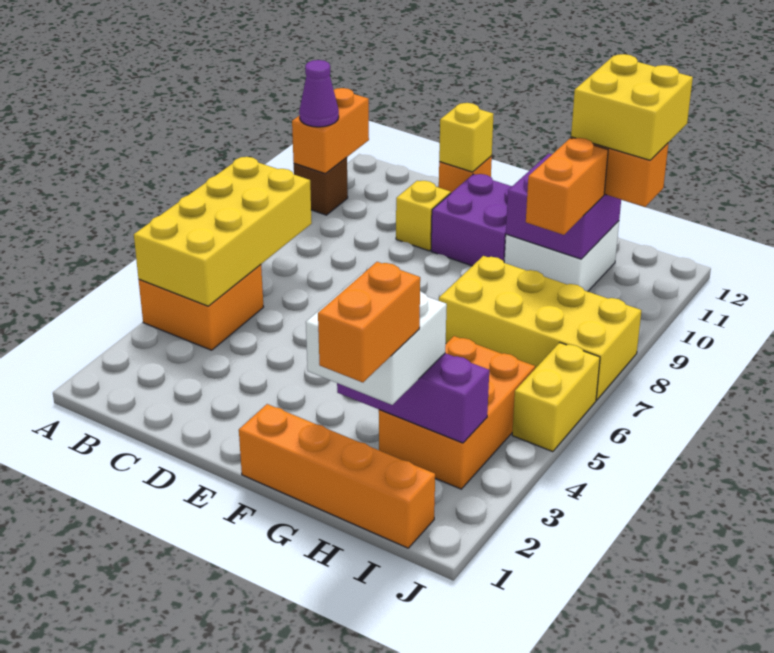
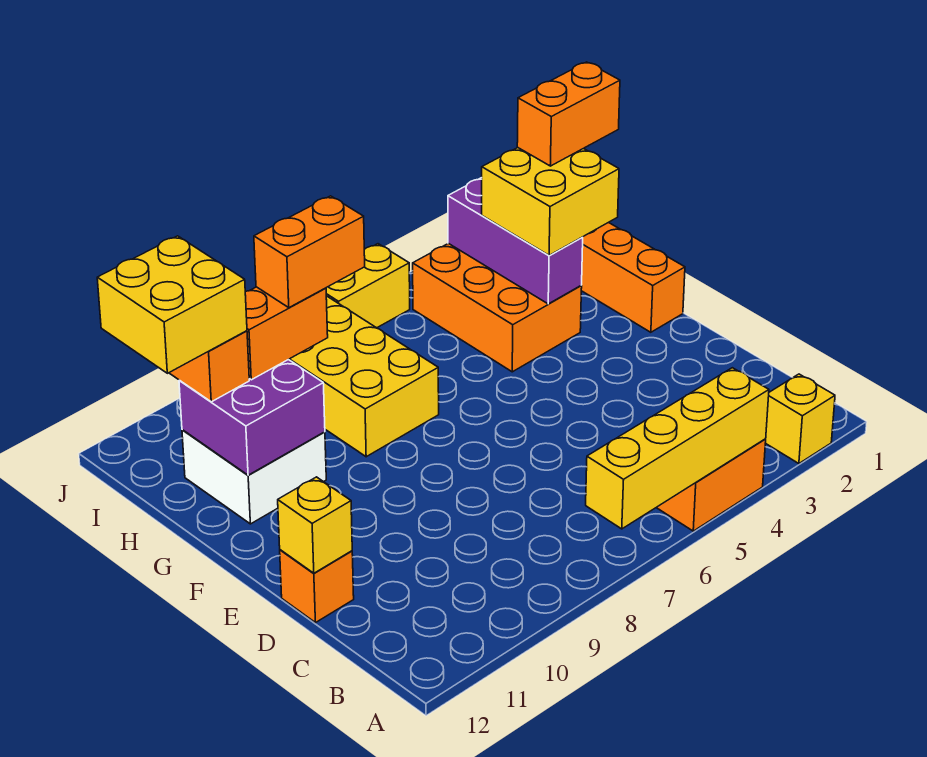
yellow brick A4:B7 level 2 -> yellow brick A4:A7 level 2
brown brick A10 level 1 -> none
orange brick A10:A11 level 2 -> orange brick H8:H9 level 4
purple cone A10 level 3 -> none
yellow brick D10 level 1 -> yellow brick A2 level 1
purple brick E10:F11 level 1 -> none
white brick G2:H3 level 3 -> yellow brick G2:H3 level 3
orange brick H3:I5 level 1 -> orange brick G3:I4 level 1

